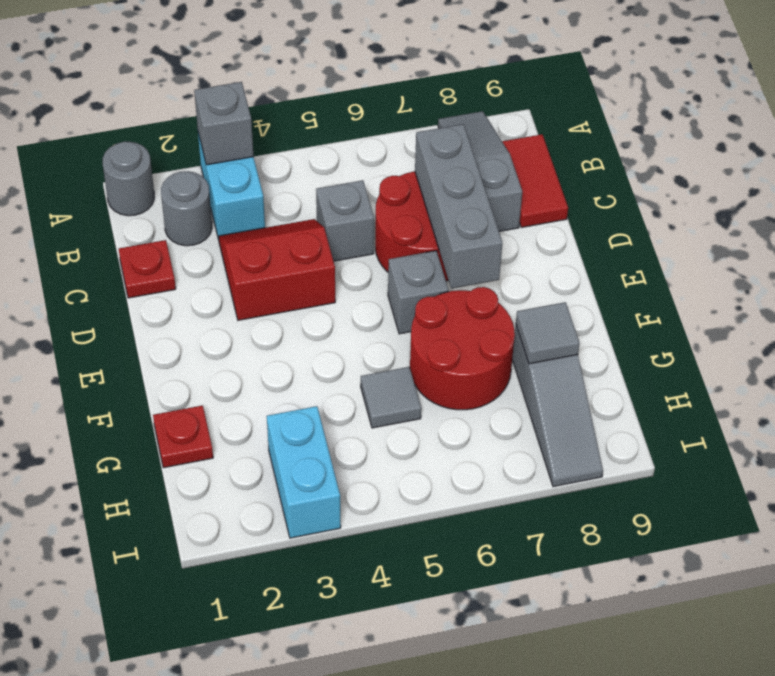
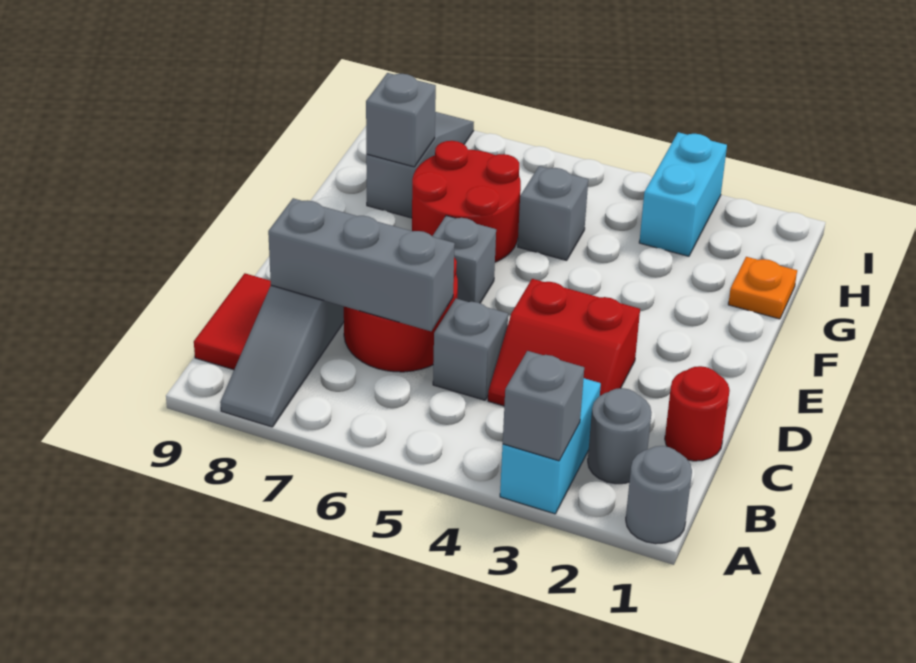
red plate C1 level 1 -> red round brick C1 level 1
grey brick C7:E7 level 2 -> grey brick C6:C8 level 2
red plate G1 level 1 -> orange plate G1 level 1
grey tile G5 level 1 -> grey brick G5 level 1
grey tile G8 level 2 -> grey brick G8 level 2

